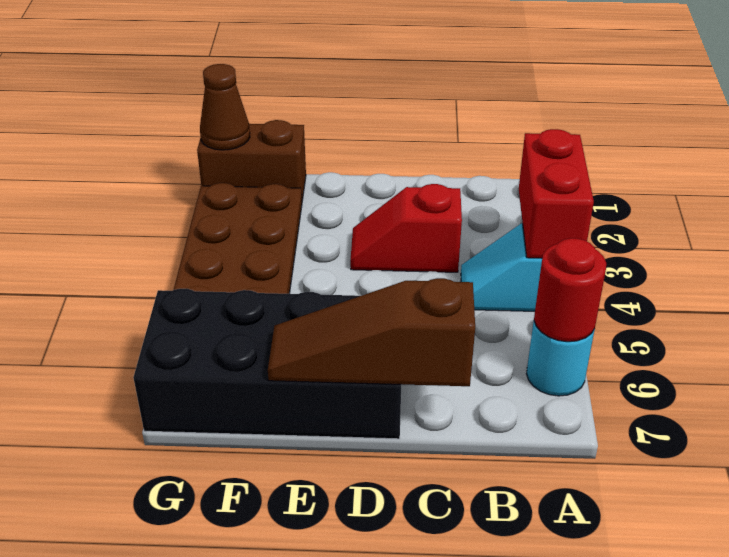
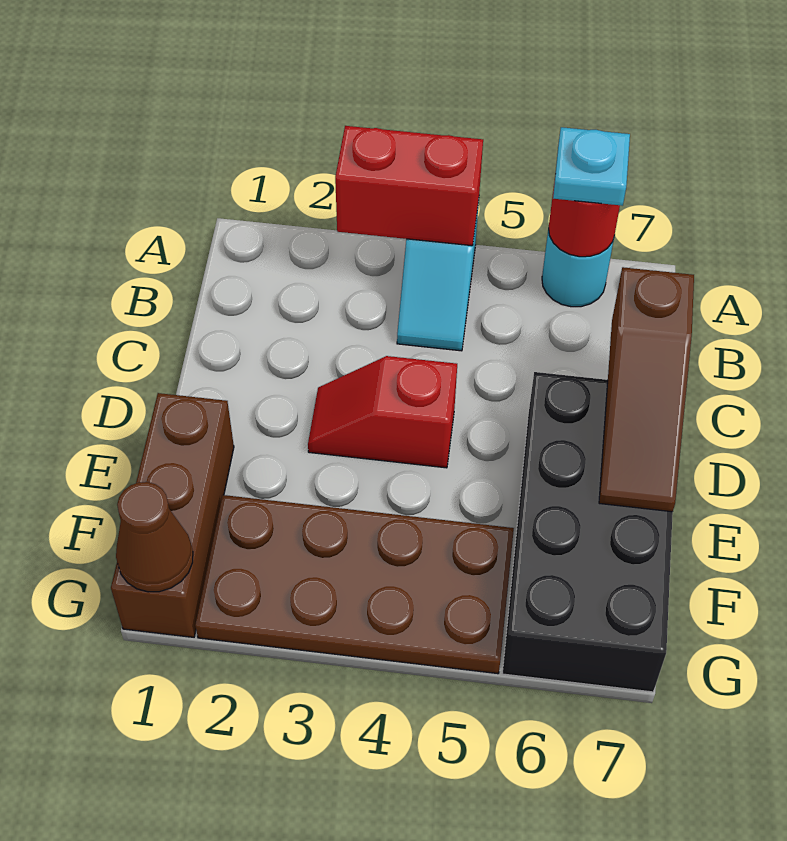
none -> cyan plate A6 level 3
red slope C3:D3 level 1 top C -> red slope D3:D4 level 1 top 4
brown brick F1:G1 level 1 -> brown brick E1:G1 level 1

